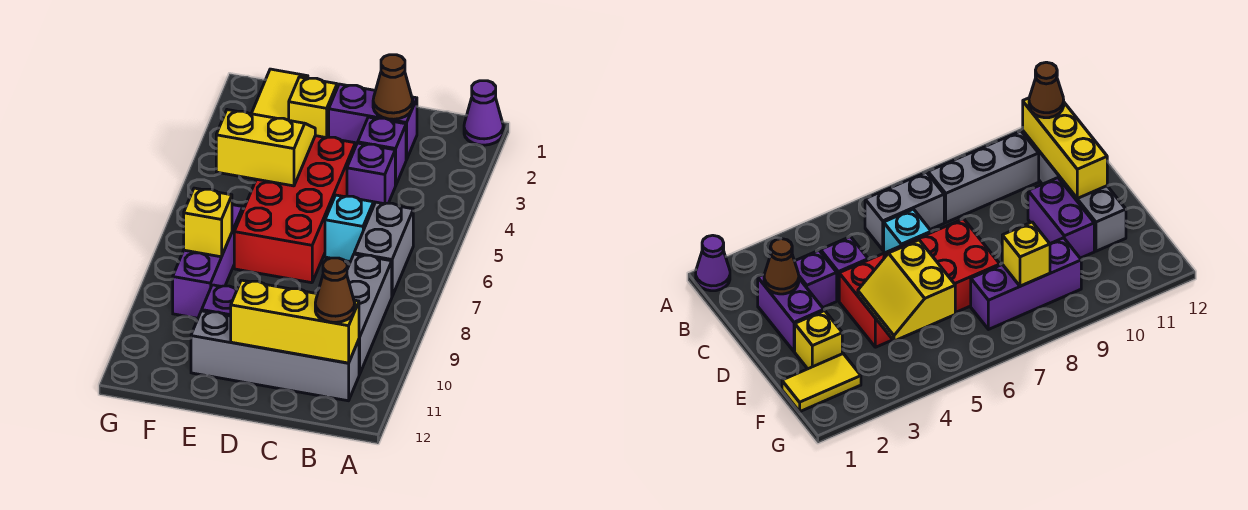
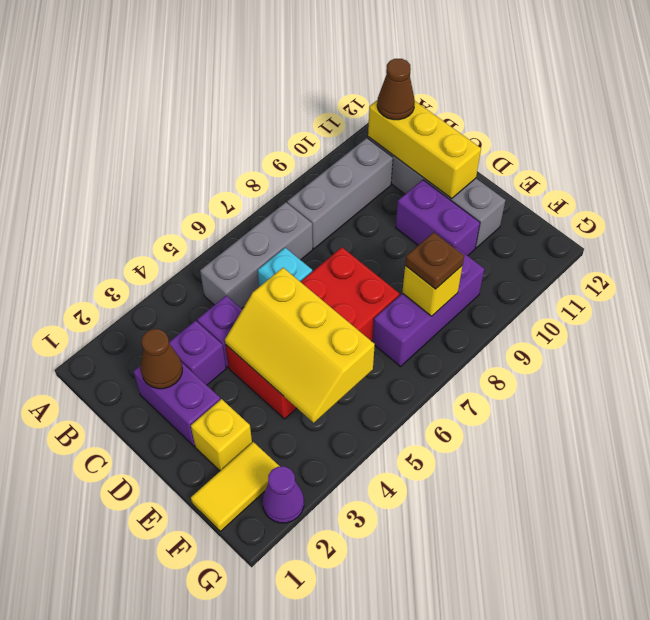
purple cone A1 level 1 -> purple cone G2 level 1
grey brick B6:B7 level 1 -> grey brick B5:B7 level 1
yellow slope E4:F5 level 2 top 5 -> yellow slope D4:F5 level 2 top 5
none -> brown plate F8 level 3

